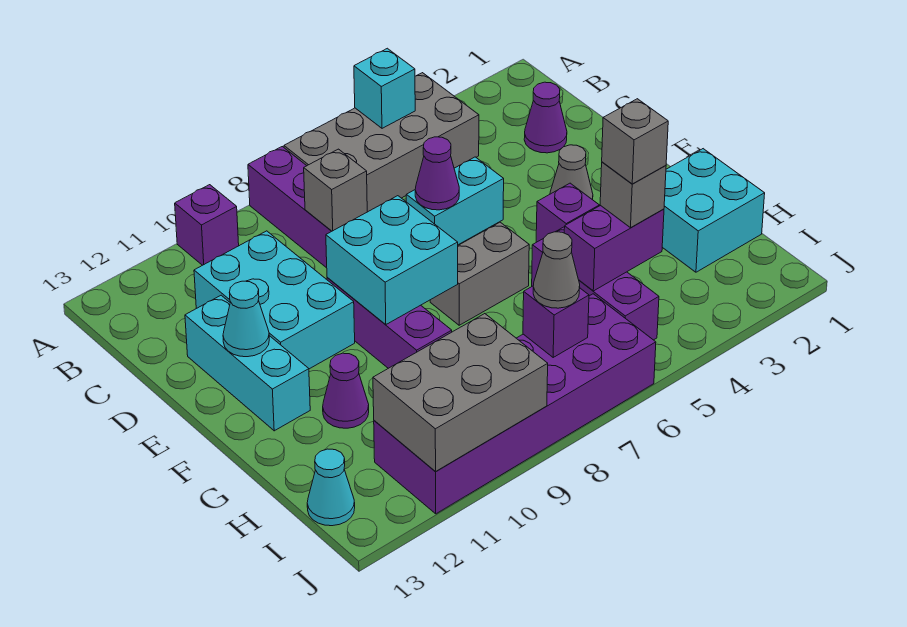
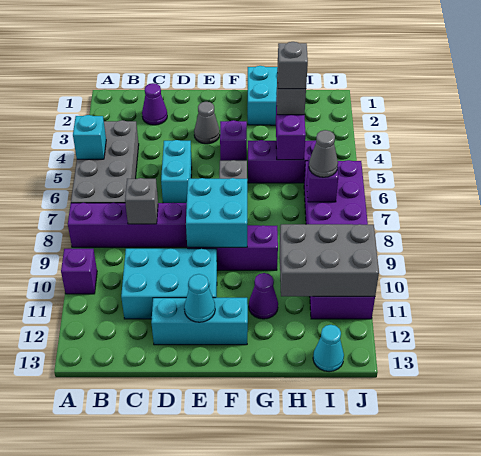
purple cone D6 level 2 -> none
grey brick I9:J11 level 2 -> grey brick H10:J11 level 2

